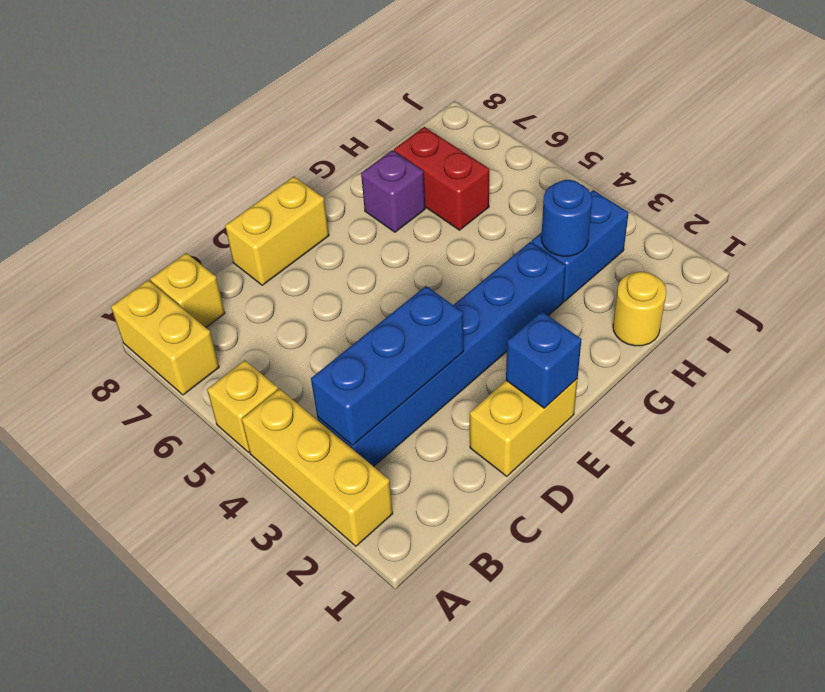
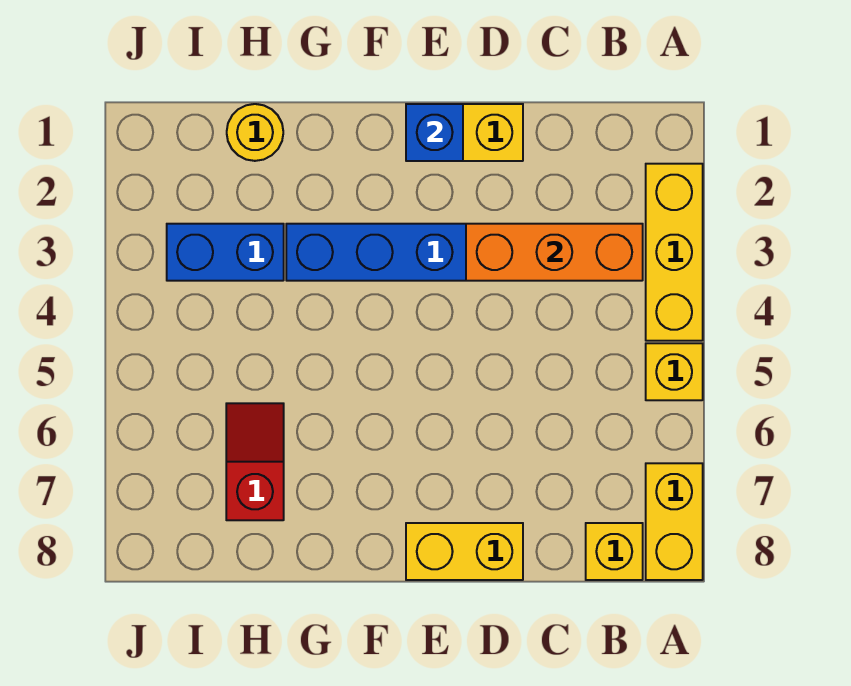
blue brick B3:D3 level 2 -> orange brick B3:D3 level 2
purple brick G7 level 1 -> none
blue round brick H3 level 2 -> none
red brick H6:H7 level 1 -> red slope H6:H7 level 1 top 7

